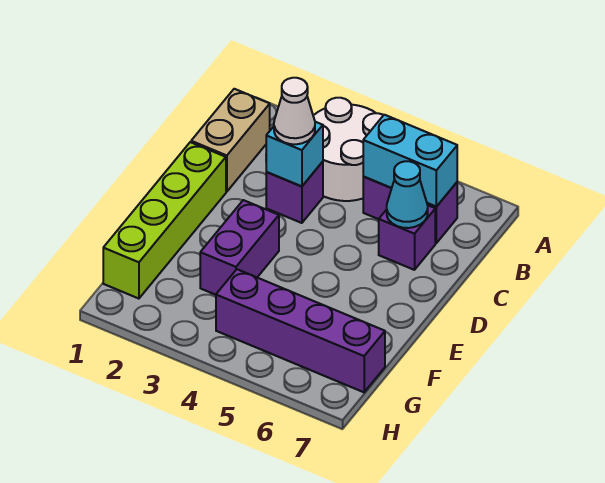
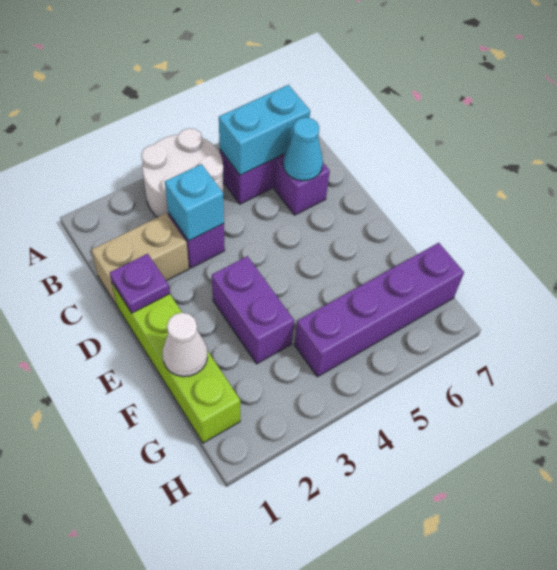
tan brick B1:C1 level 1 -> tan brick C1:C2 level 1
white cone C3 level 3 -> white cone F1 level 2
none -> purple plate D1 level 2

